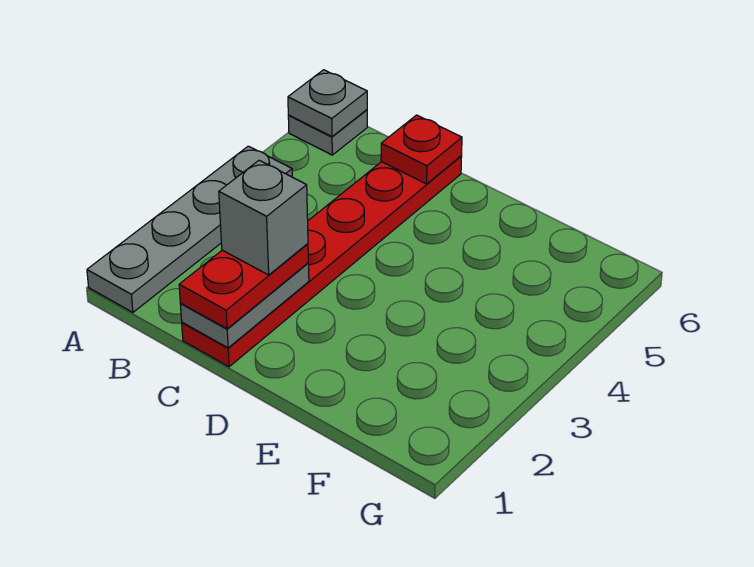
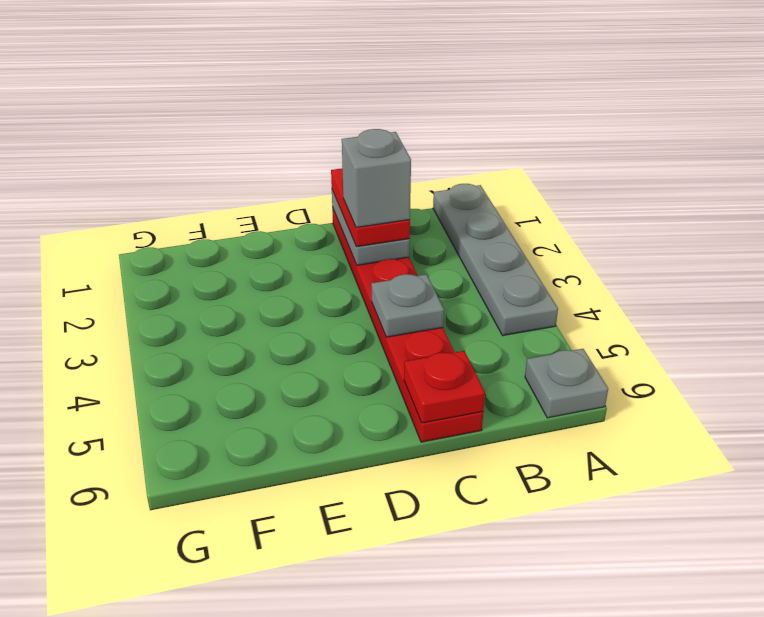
grey plate A6 level 2 -> grey plate C4 level 2

